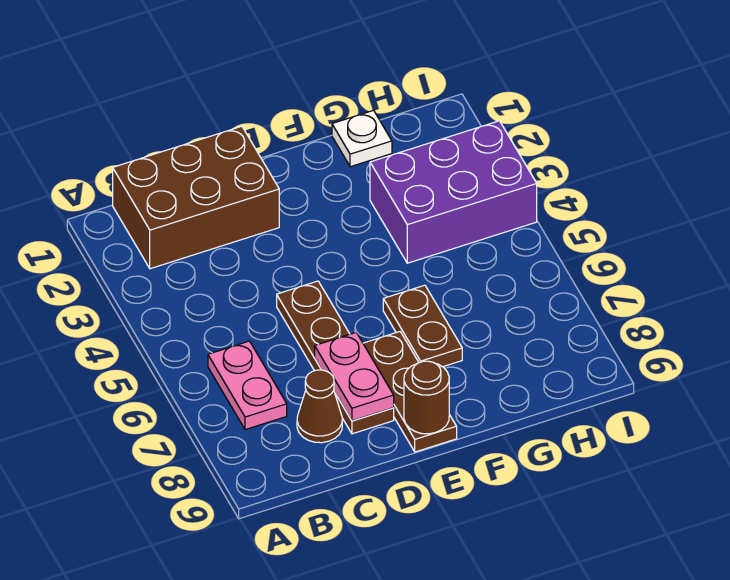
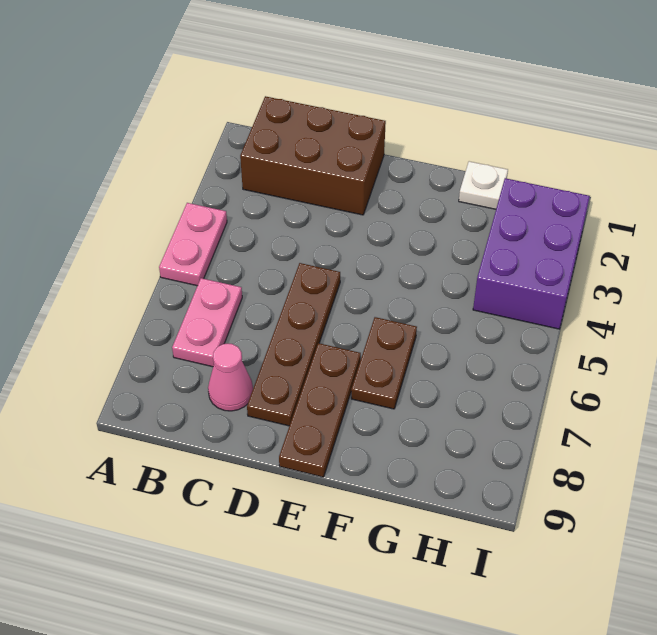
brown cone C8 level 1 -> pink cone C8 level 1
pink plate D7:D8 level 2 -> pink plate A4:A5 level 1
brown round brick E9 level 2 -> none
purple brick G3:I4 level 1 -> purple brick H2:I4 level 1

